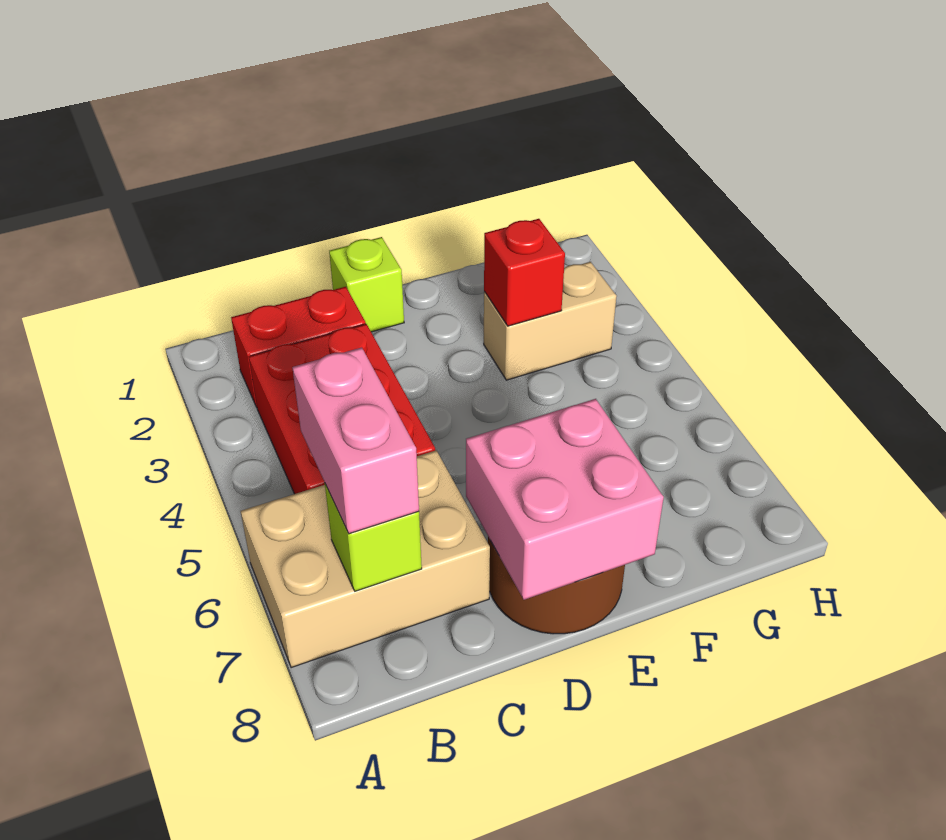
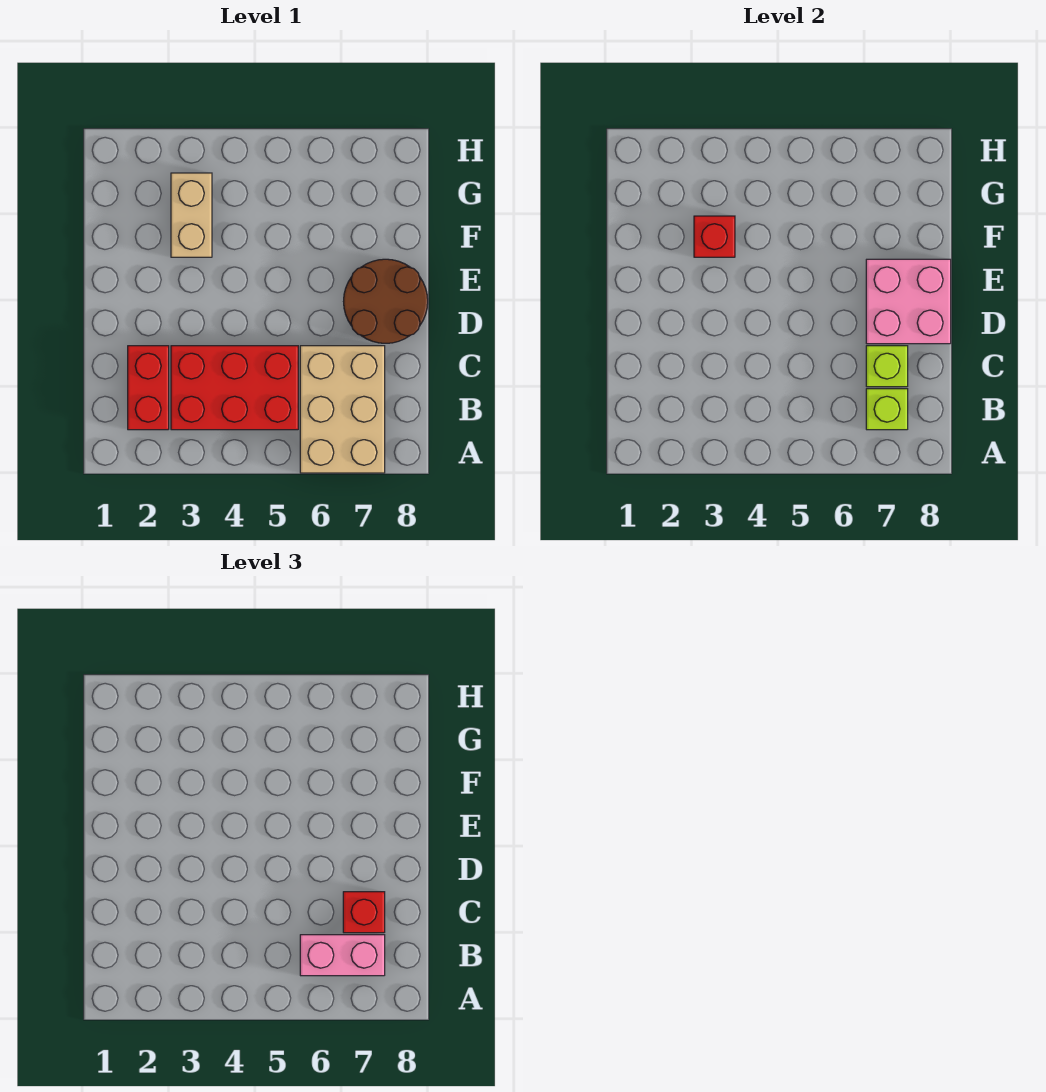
none -> red brick C7 level 3
lime brick D1 level 1 -> lime brick C7 level 2

